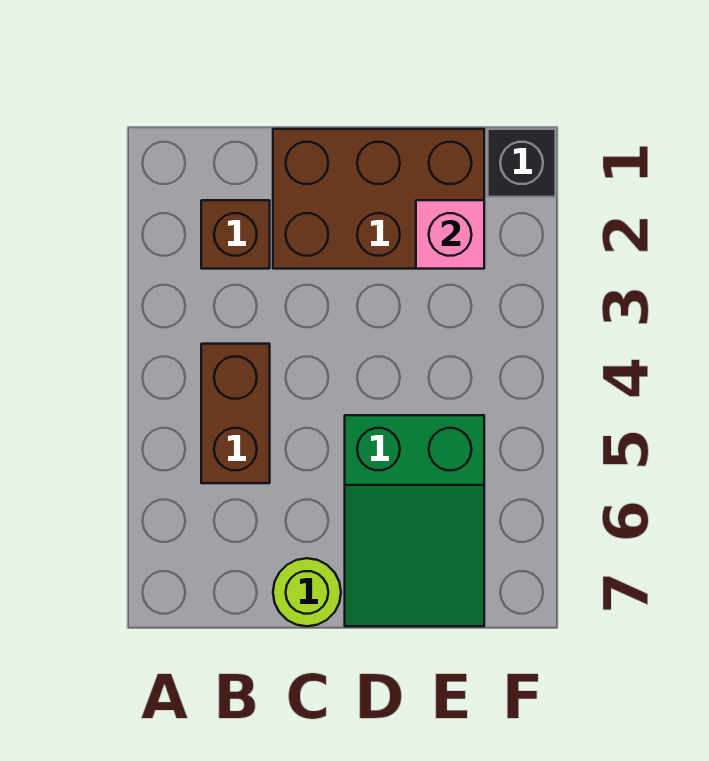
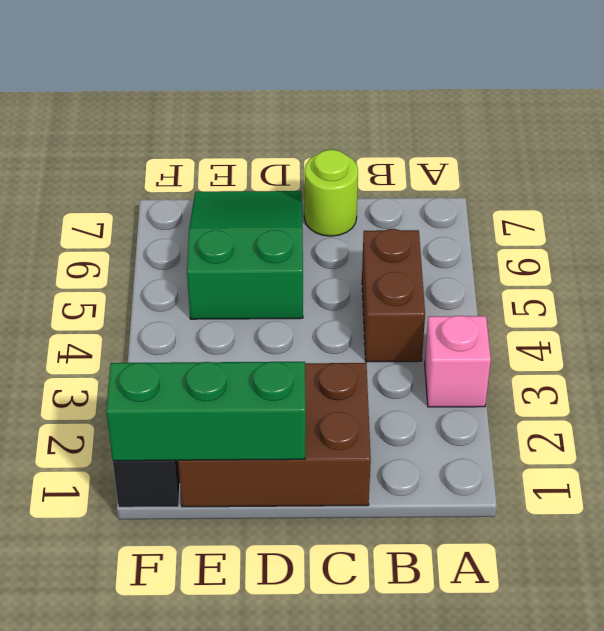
brown brick B2 level 1 -> none
none -> green brick D1:F1 level 2
pink brick E2 level 2 -> pink brick A3 level 1

